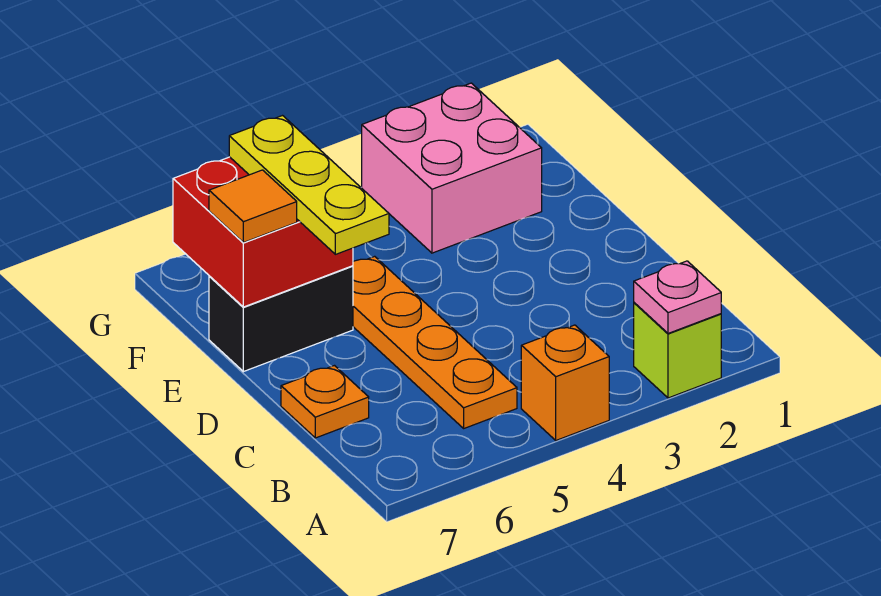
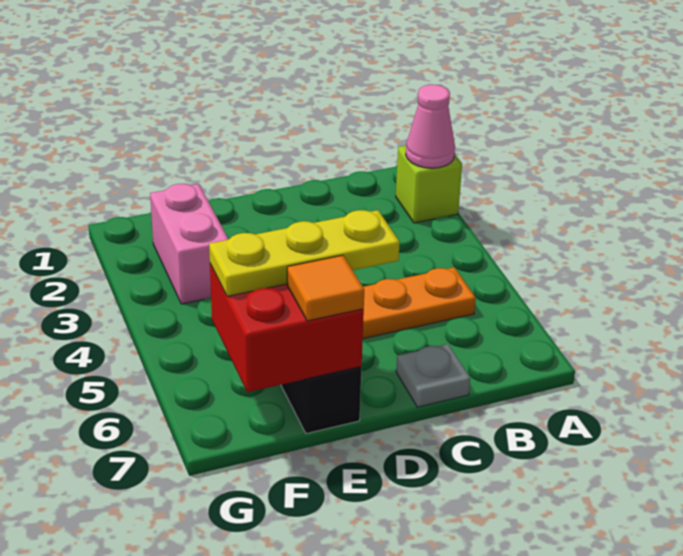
pink plate A2 level 2 -> pink cone A2 level 2
orange brick A4 level 1 -> none
orange plate C7 level 1 -> grey plate C7 level 1
pink brick F2:G3 level 1 -> pink brick F2:F3 level 1

